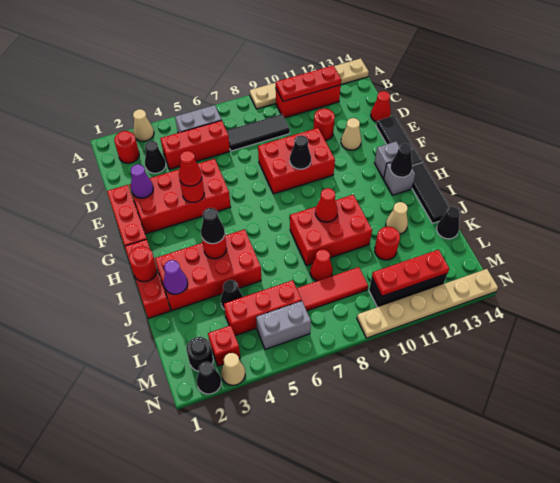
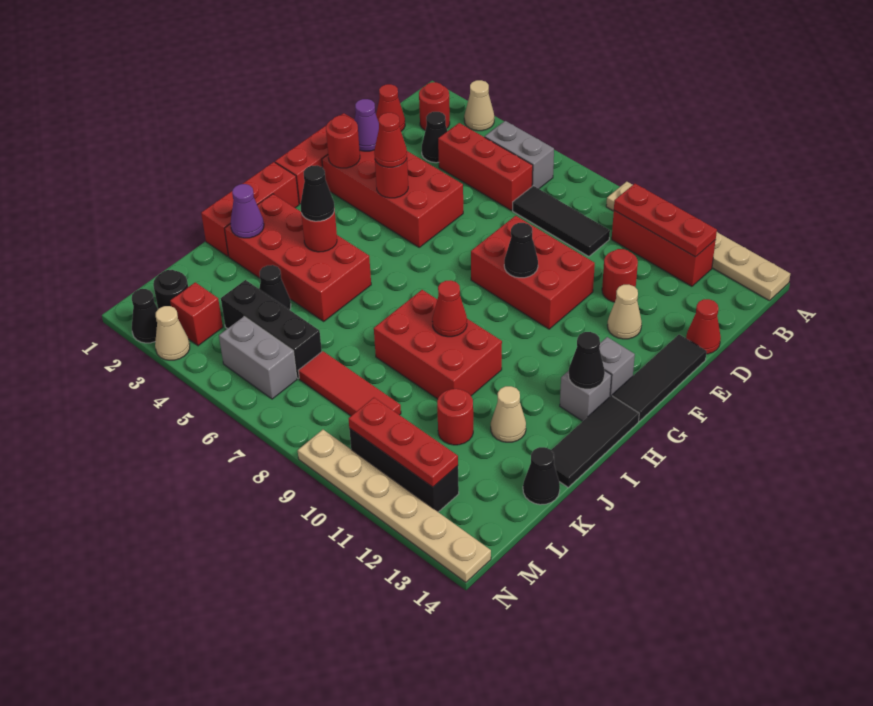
red round brick I1 level 2 -> red round brick F2 level 2
red cone K8 level 1 -> red cone C1 level 1
red brick L4:L6 level 1 -> black brick L4:L6 level 1

